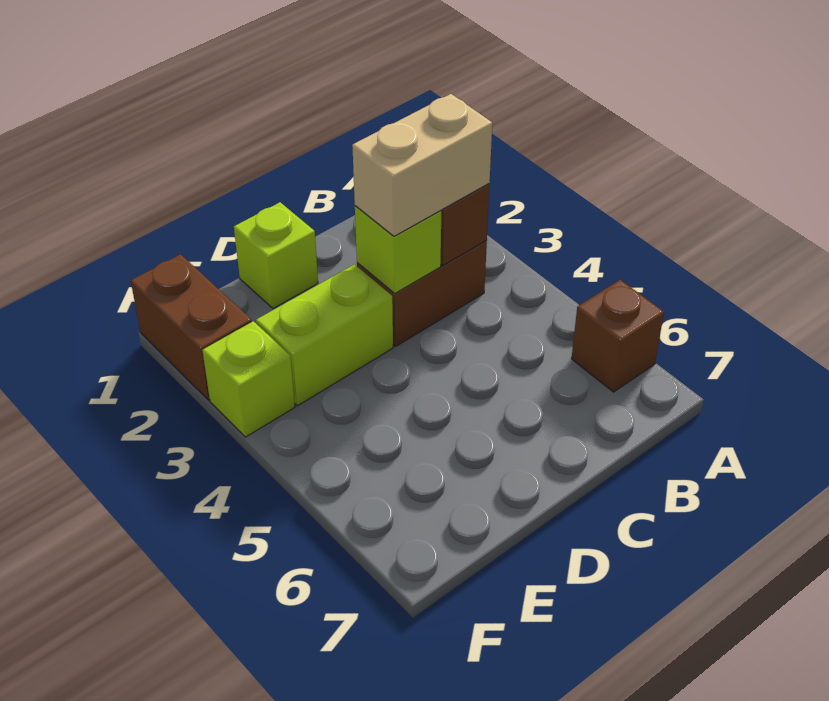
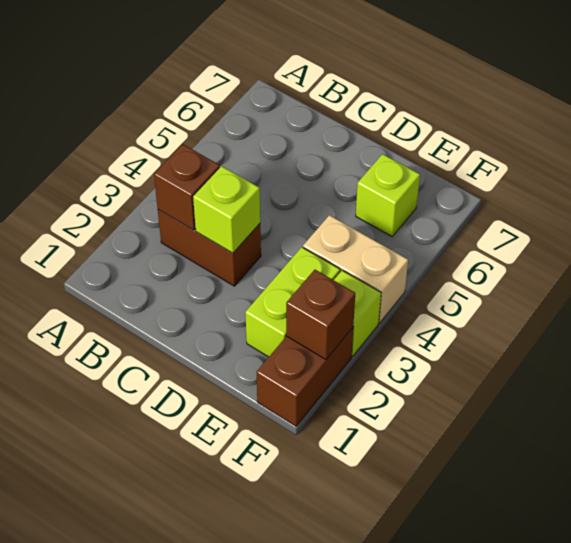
brown brick A6 level 1 -> brown brick F2 level 2
tan brick B3:C3 level 3 -> tan brick E4:F4 level 1
lime brick D1 level 1 -> lime brick E6 level 1
lime brick D3:E3 level 1 -> lime brick E2:E3 level 1

